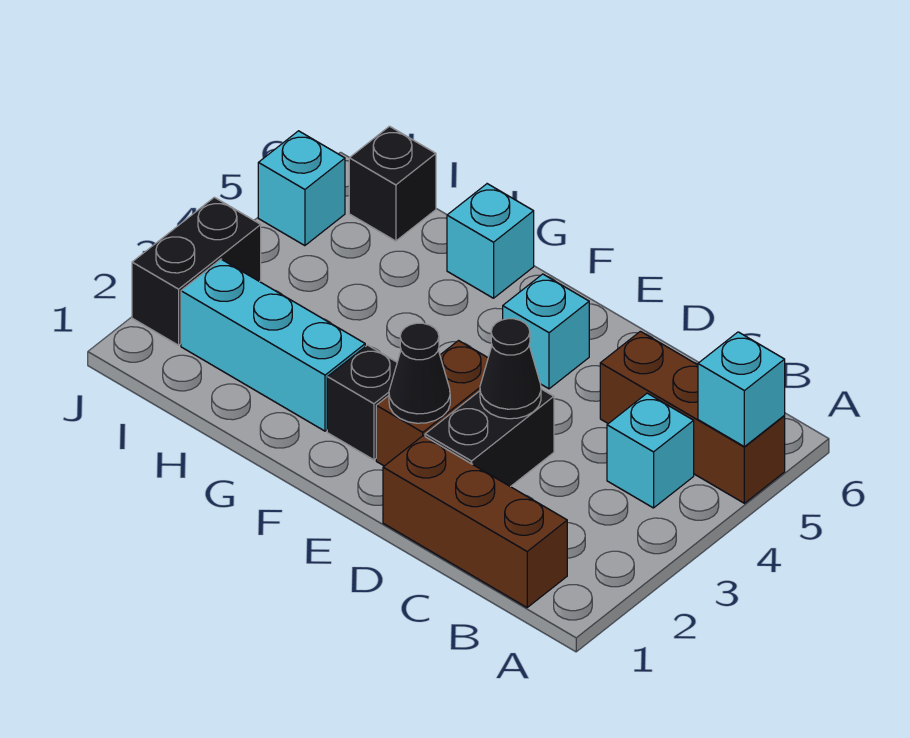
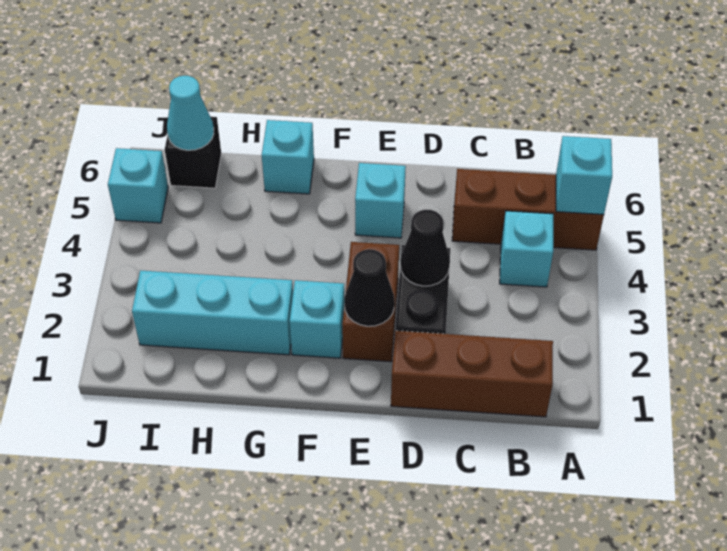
black brick F2 level 1 -> cyan brick F2 level 1
none -> cyan cone I6 level 2
black brick J2:J3 level 1 -> none

